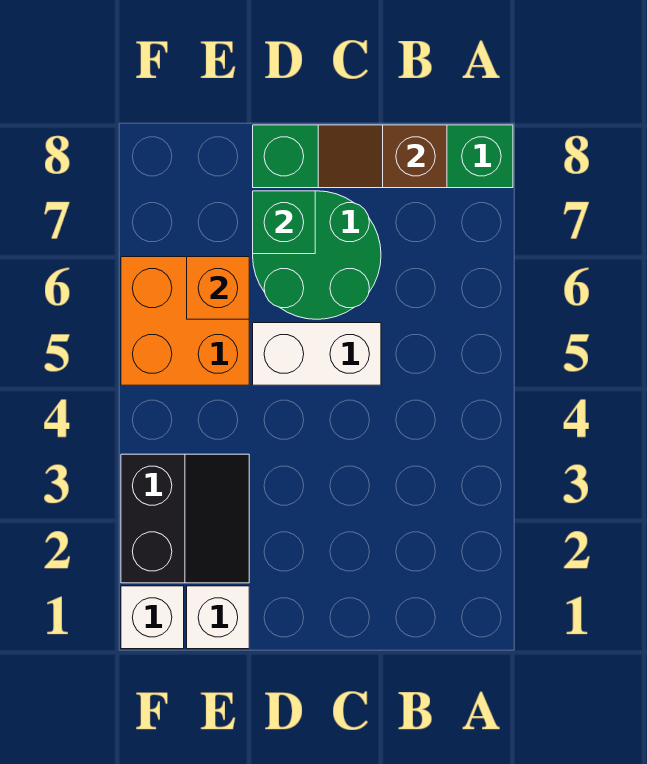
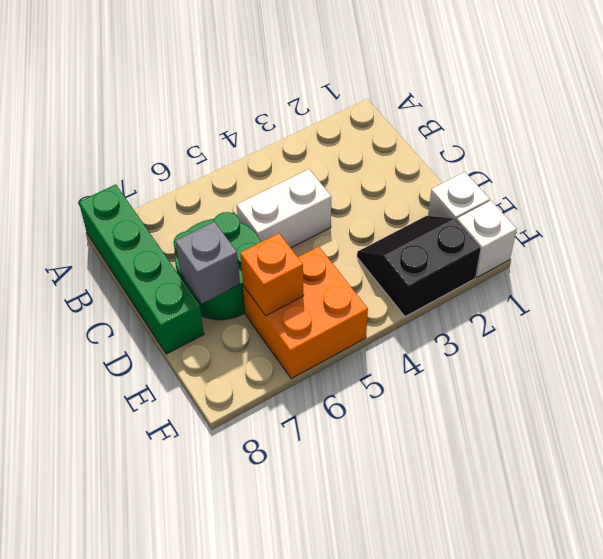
brown slope B8:C8 level 2 top B -> none
white brick C5:D5 level 1 -> white brick C4:C5 level 1
green brick D7 level 2 -> grey brick D7 level 2

